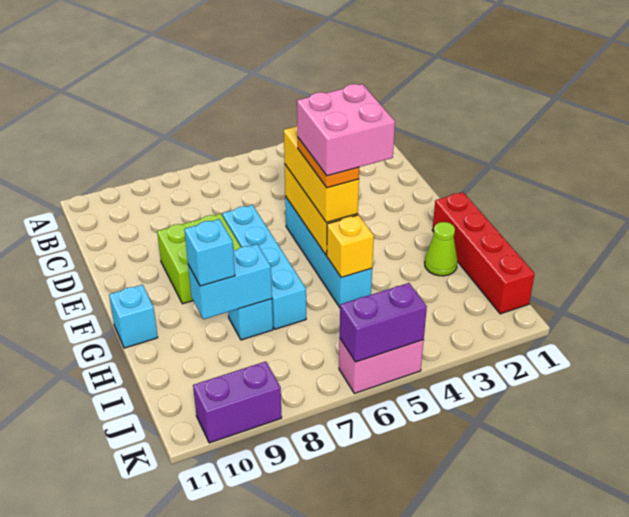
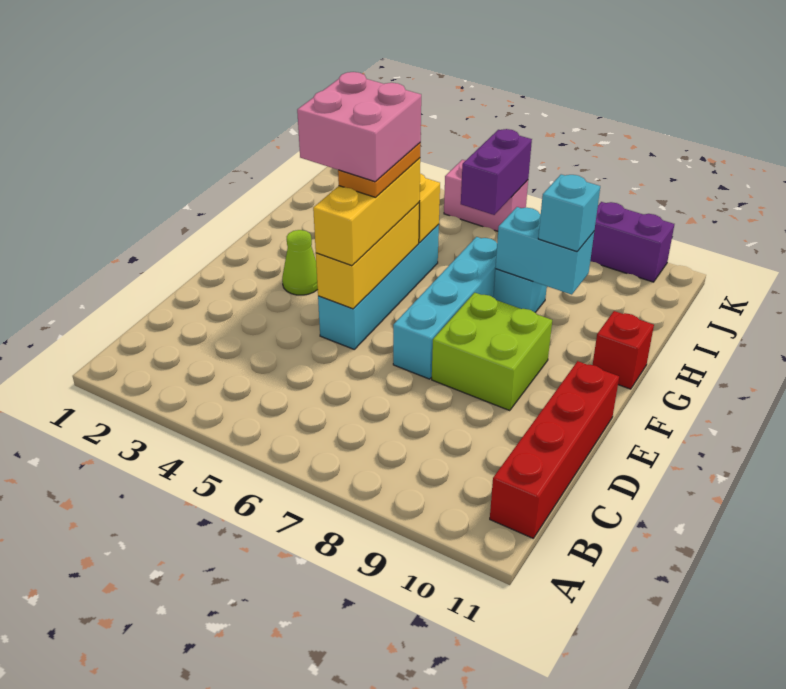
red brick G1:J1 level 1 -> red brick B11:E11 level 1
cyan brick G11 level 1 -> red brick G11 level 1
lime cone H2 level 1 -> lime cone F3 level 1
purple brick K5:K6 level 2 -> purple brick J6:K6 level 2

